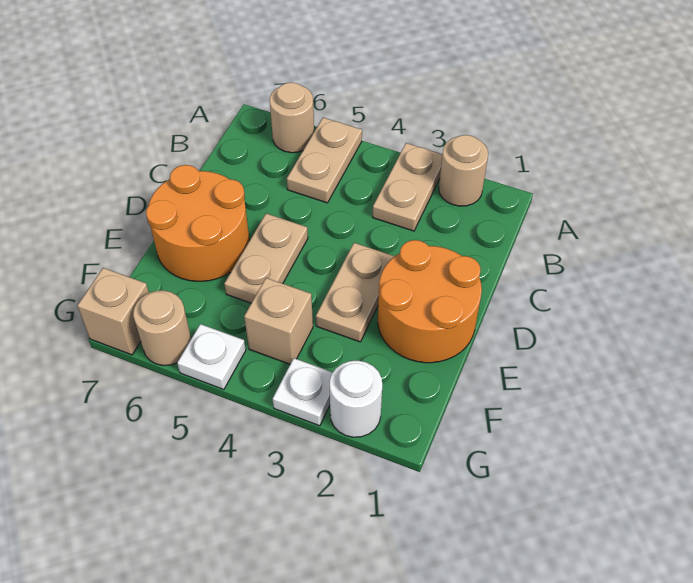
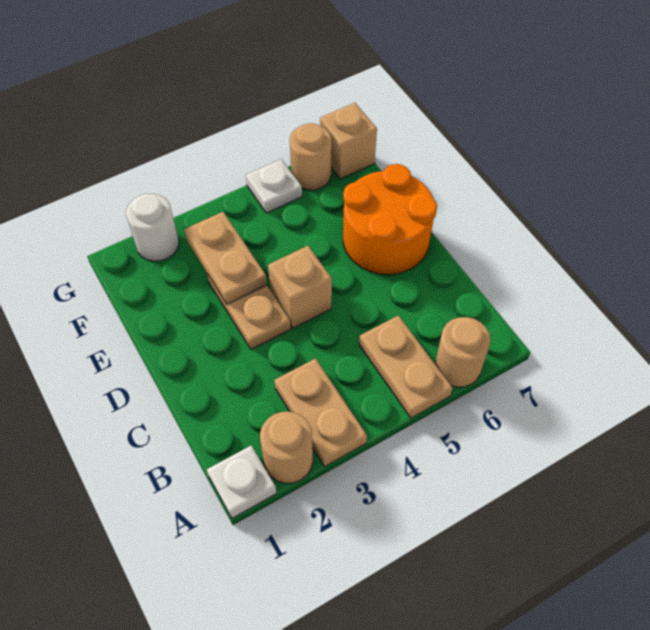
orange round brick D1:E2 level 1 -> none
tan plate D5:E5 level 1 -> tan plate E3:F3 level 2
tan brick F4 level 1 -> tan brick D4 level 1
white plate G3 level 1 -> white plate A1 level 1

